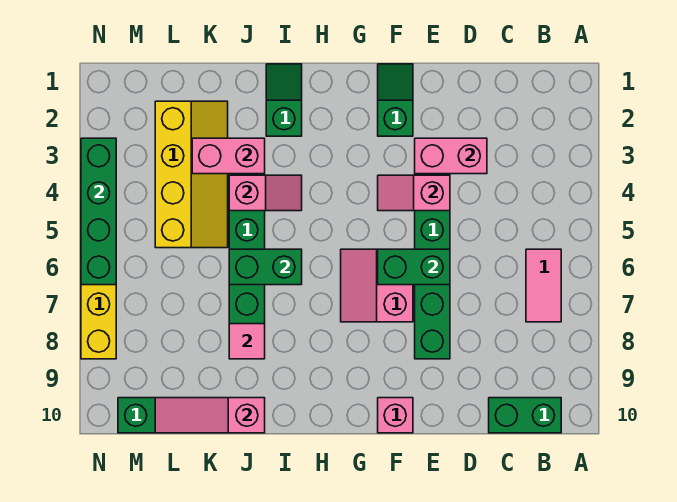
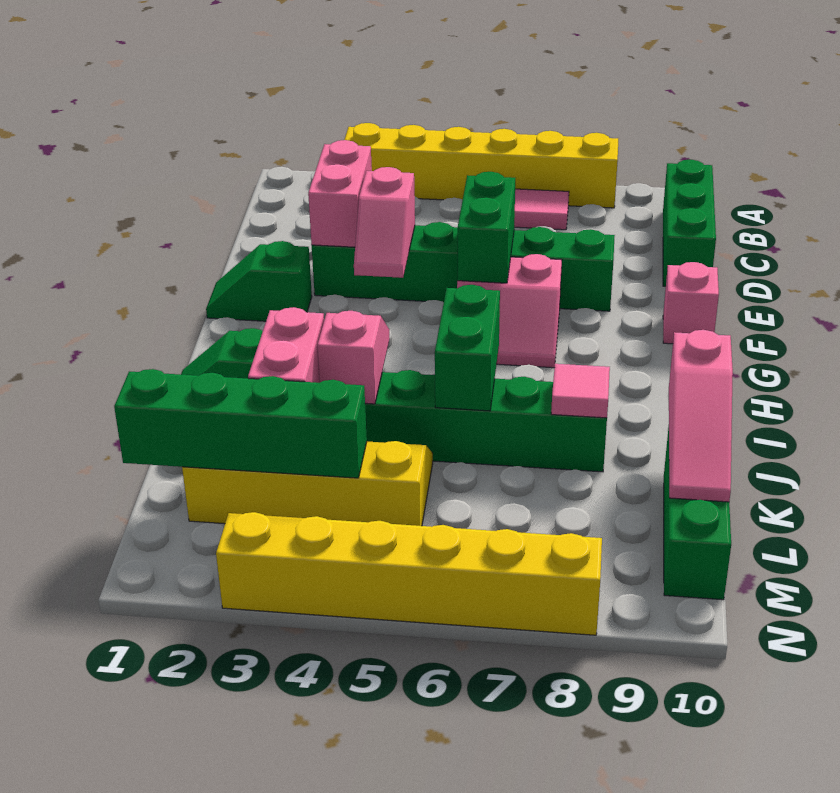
none -> yellow brick A3:A8 level 1
green brick B10:C10 level 1 -> green brick B10:D10 level 1
green brick N3:N6 level 2 -> green brick L1:L4 level 2

